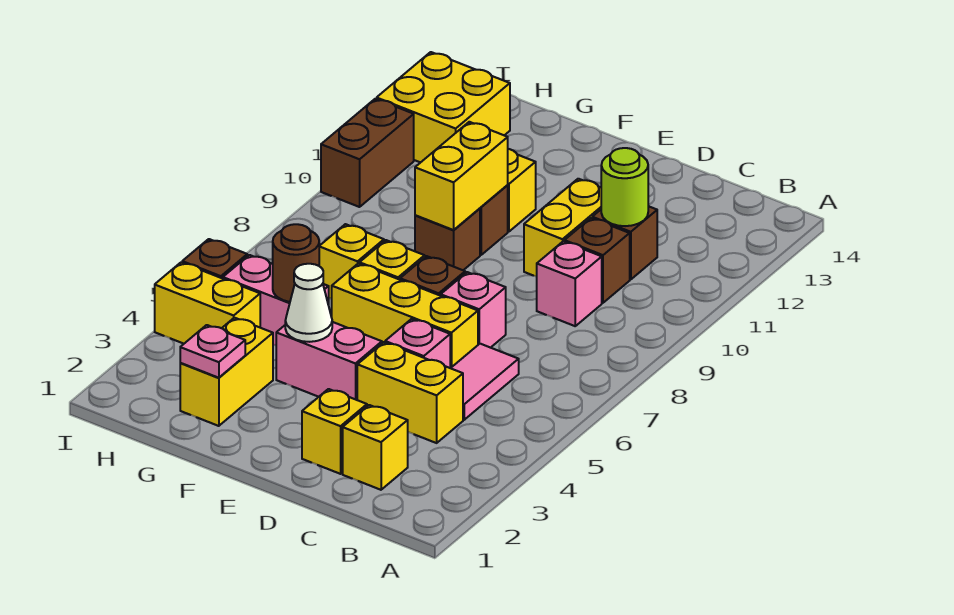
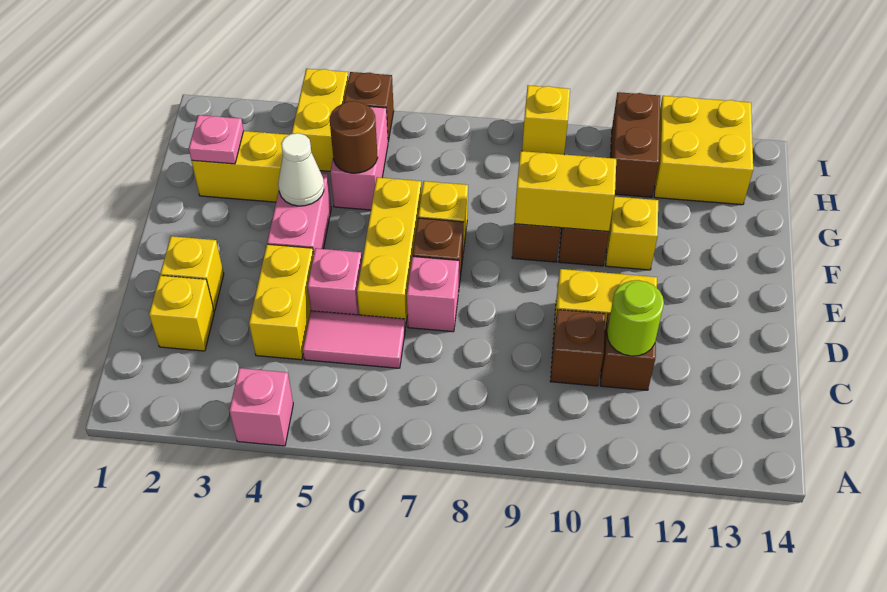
pink brick C9 level 1 -> pink brick A4 level 1
yellow brick G7 level 1 -> yellow brick I9 level 1
brown brick I10:I11 level 1 -> brown brick H11:I11 level 1

